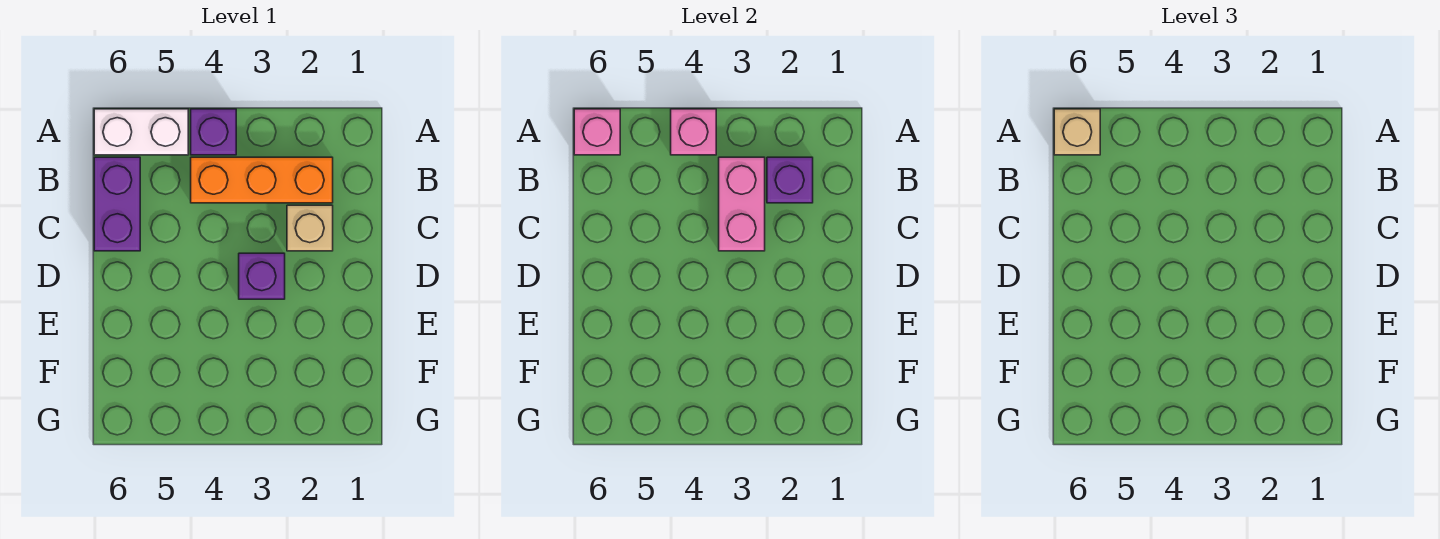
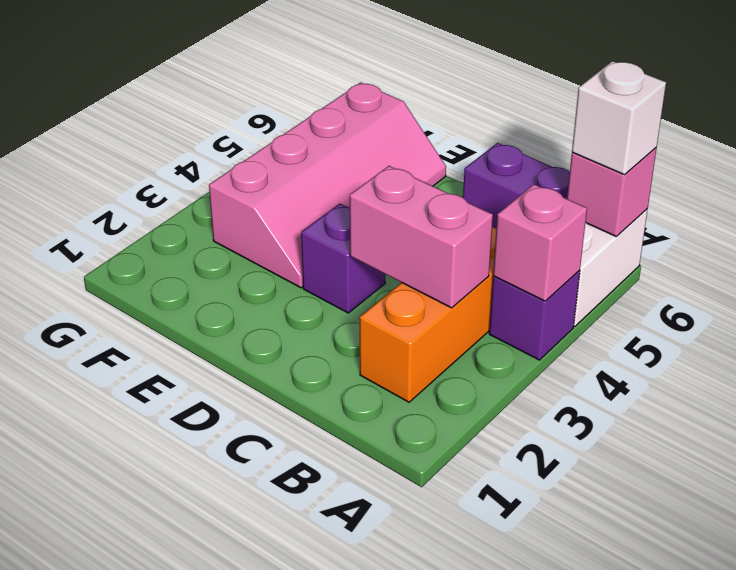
tan brick A6 level 3 -> white brick A6 level 3
purple brick B2 level 2 -> none
tan brick C2 level 1 -> none
none -> pink slope E3:F6 level 1 top F

